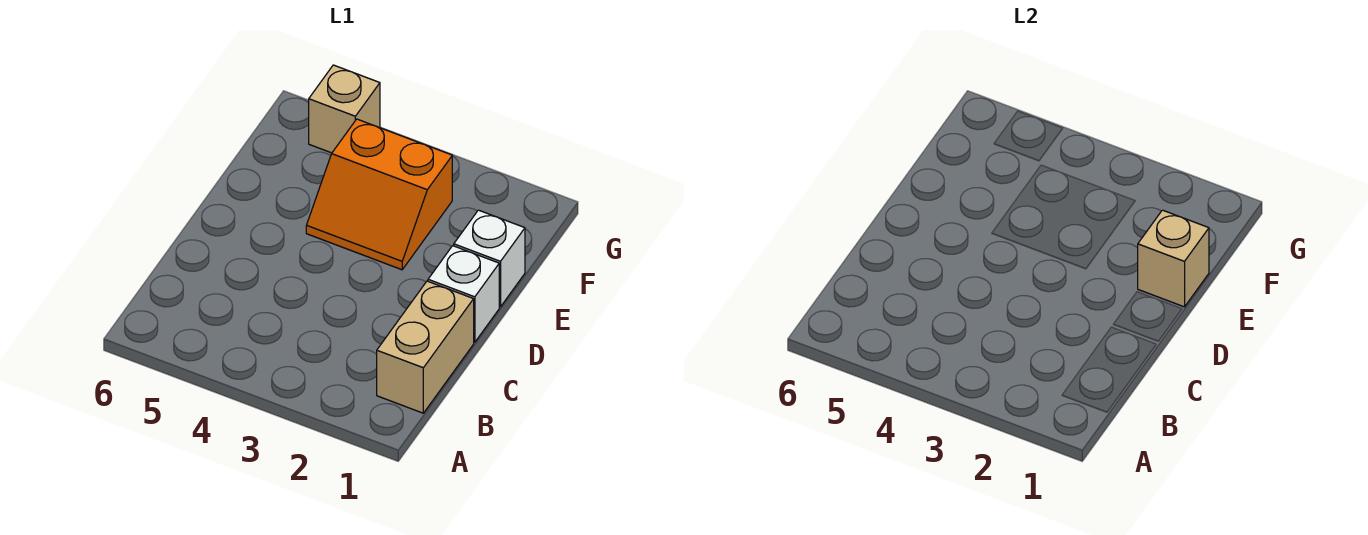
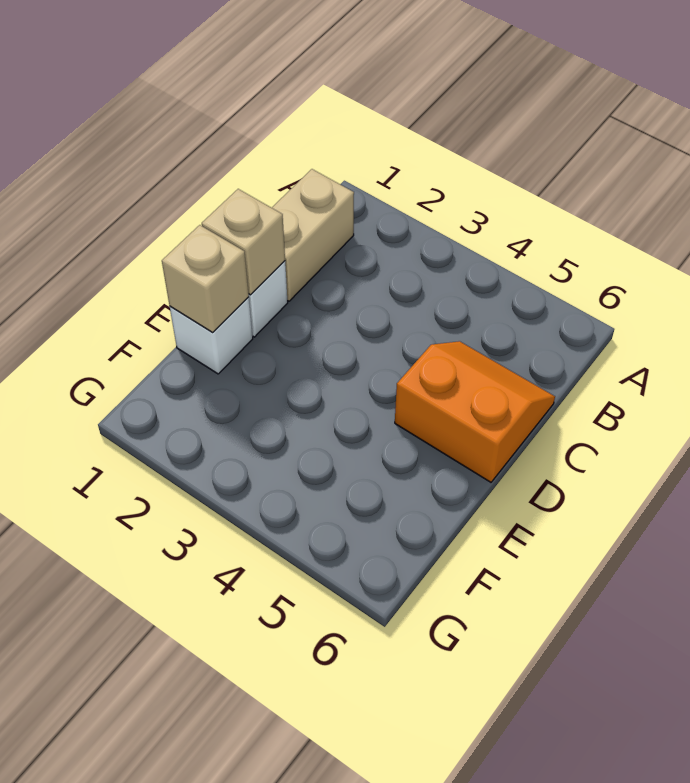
orange slope E3:F4 level 1 top F -> orange slope C5:D6 level 1 top D
tan brick G5 level 1 -> tan brick D1 level 2

